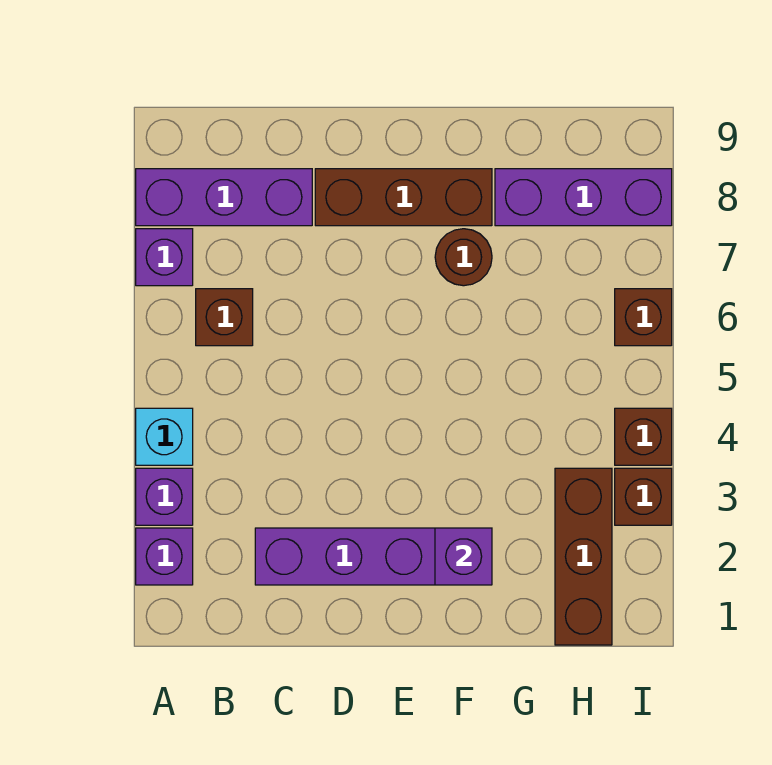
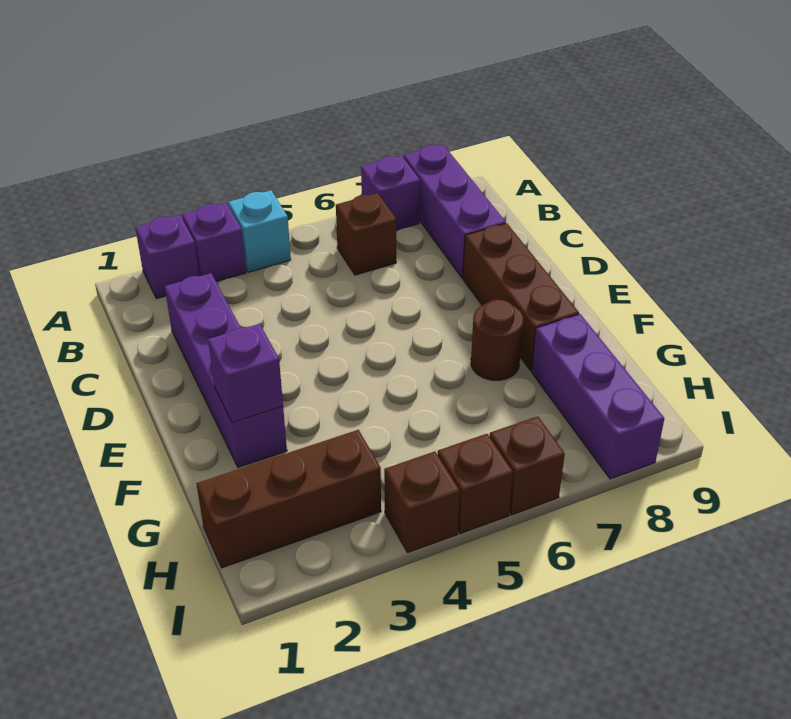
brown brick I3 level 1 -> brown brick I5 level 1

